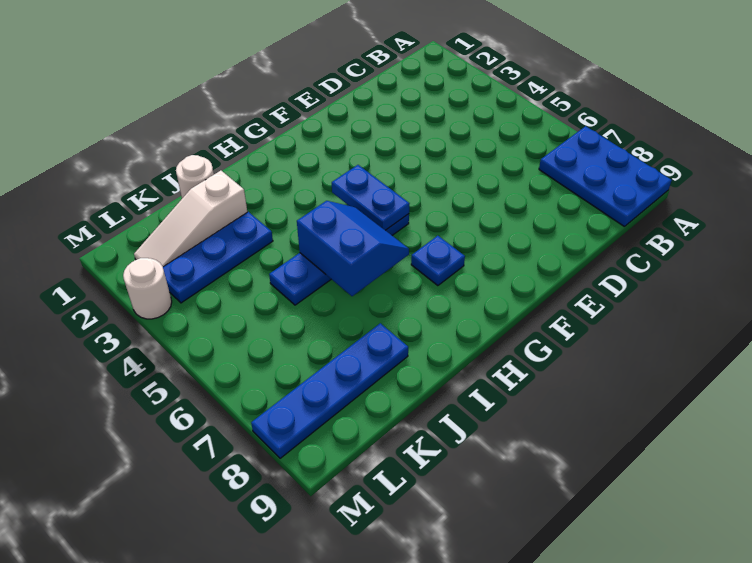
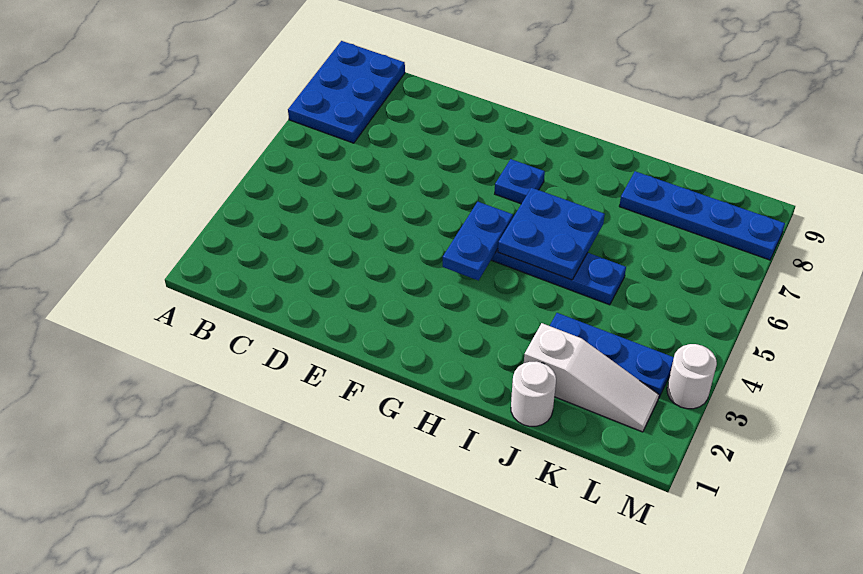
blue slope H5:I6 level 2 top I -> blue plate H5:I6 level 2

